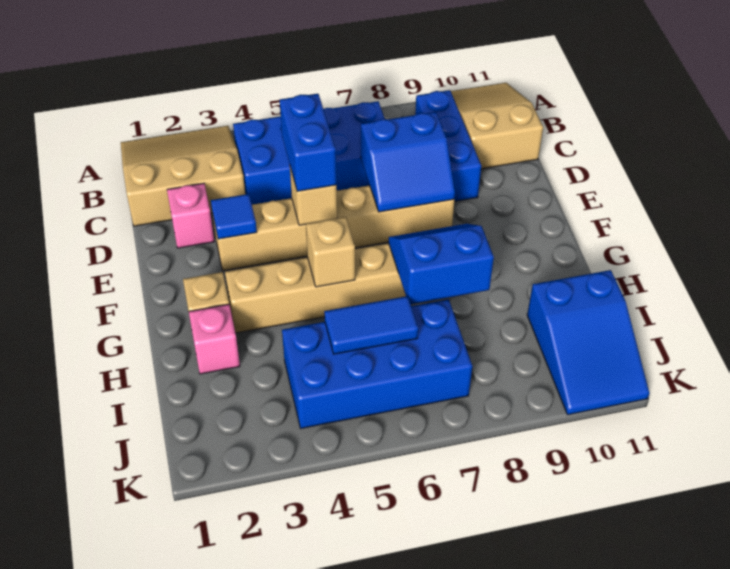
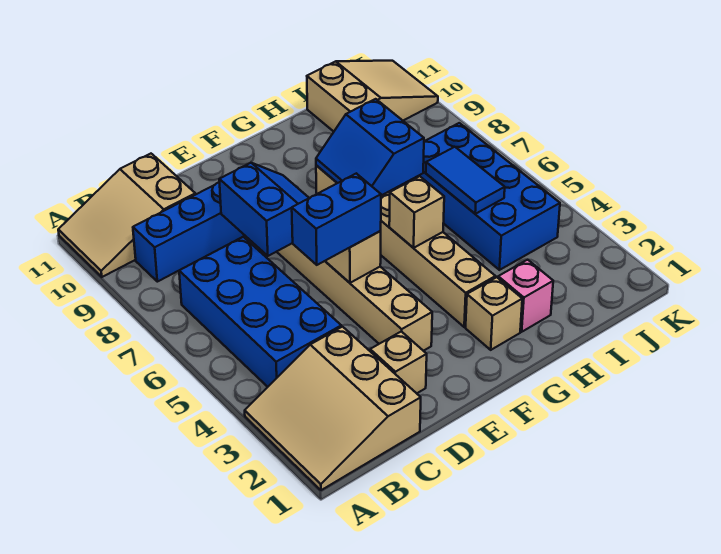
pink brick D2 level 1 -> tan brick D2 level 1
blue tile E3 level 2 -> none
blue slope I10:K11 level 1 top I -> tan slope I10:K11 level 1 top I

